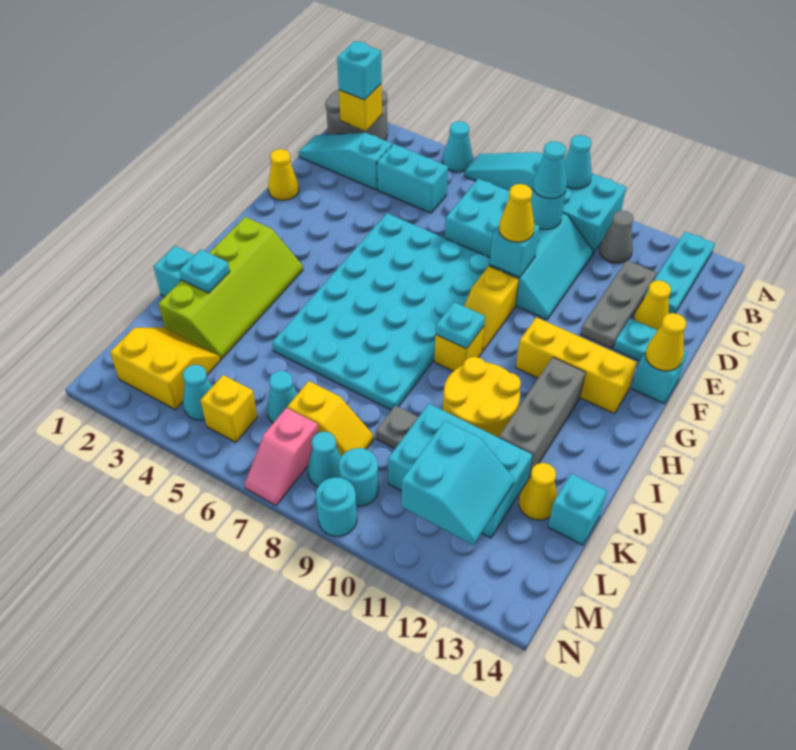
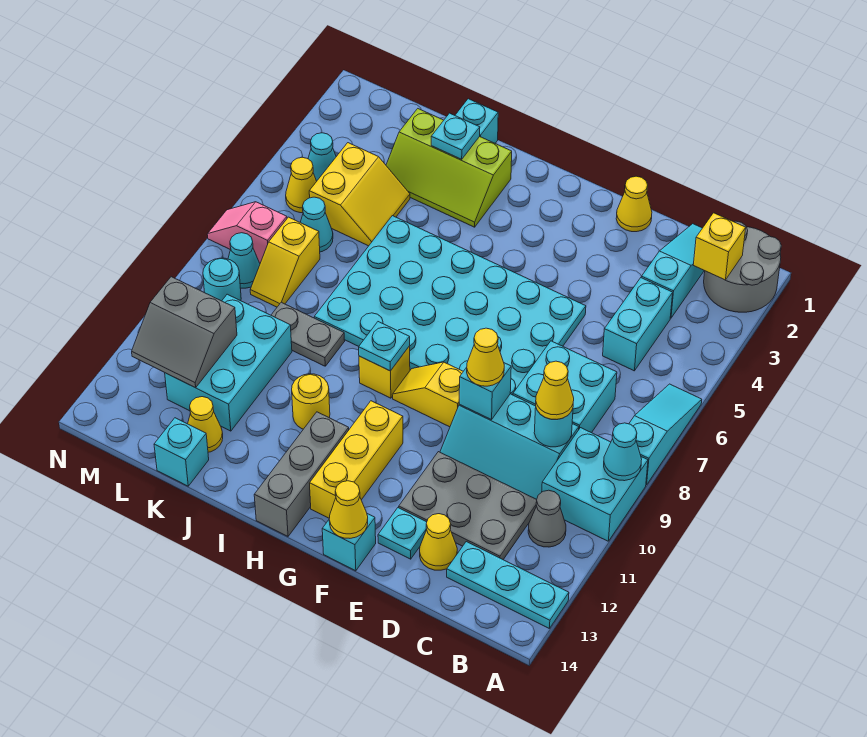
cyan cone A5 level 1 -> none
cyan brick B2 level 3 -> none
cyan cone C9 level 3 -> yellow cone C9 level 3
grey plate C12:E12 level 1 -> grey plate C11:E12 level 1
lime slope H2:K3 level 1 top 2 -> lime slope I2:K3 level 1 top 2
grey brick H12:J12 level 1 -> grey brick H12:H14 level 1
yellow round brick I10:J11 level 1 -> yellow round brick I11 level 1
grey plate K9 level 1 -> grey plate J9:K9 level 1
yellow slope L2:M3 level 1 top M -> yellow slope K4:L5 level 1 top L
cyan slope L11:M12 level 2 top 11 -> grey slope L11:M12 level 2 top 11
yellow brick M5 level 1 -> yellow cone M5 level 1
cyan round brick N9 level 1 -> none

